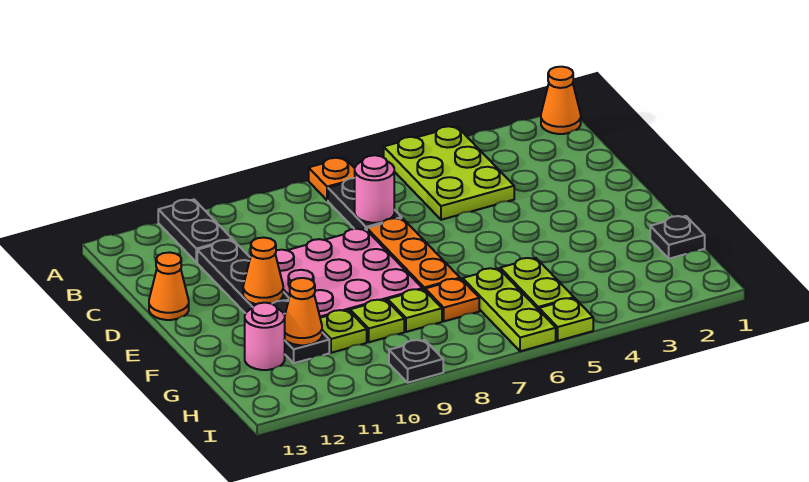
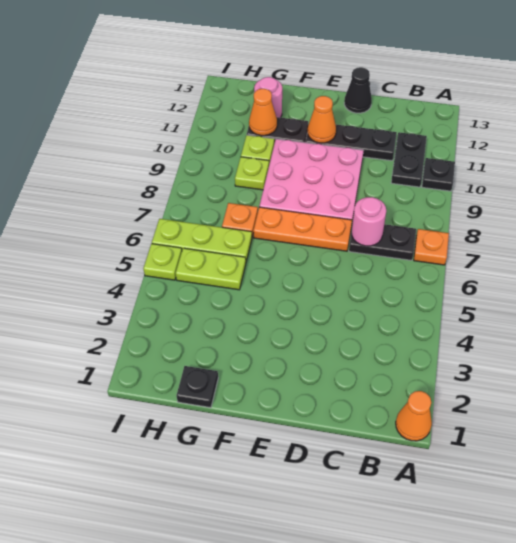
lime plate A4:C5 level 1 -> none
black plate A11:B11 level 1 -> black plate B10:B11 level 1
orange cone D13 level 1 -> black cone D13 level 1
lime plate G8 level 1 -> none
black plate I9 level 1 -> black plate A10 level 1

